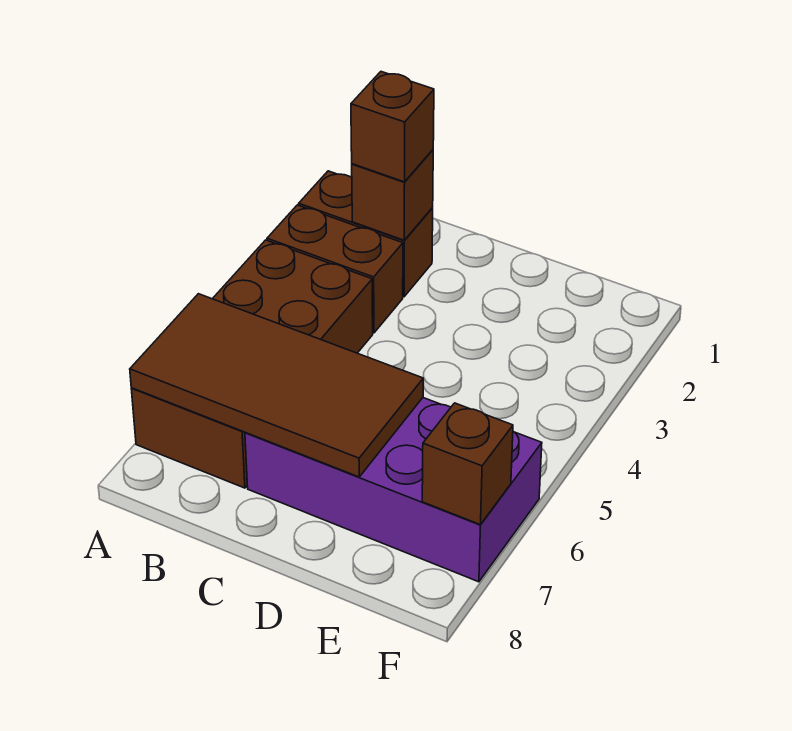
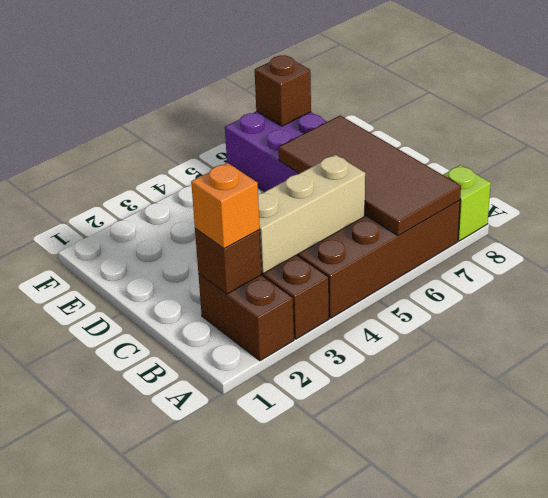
none -> lime brick A8 level 1
brown brick B2 level 3 -> orange brick B2 level 3
none -> tan brick B3:B5 level 2

